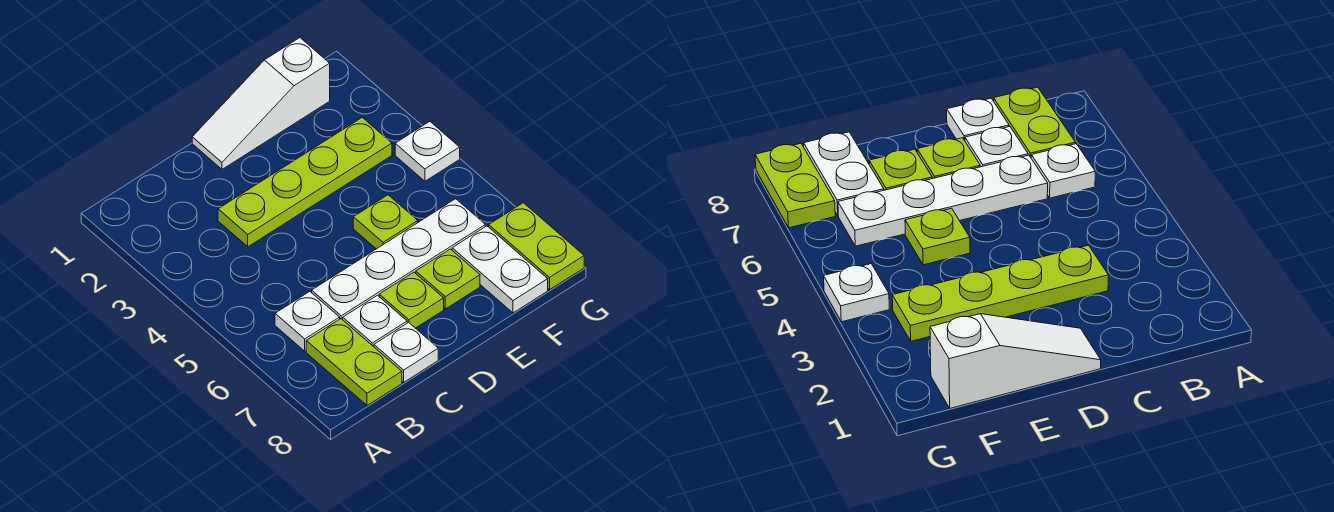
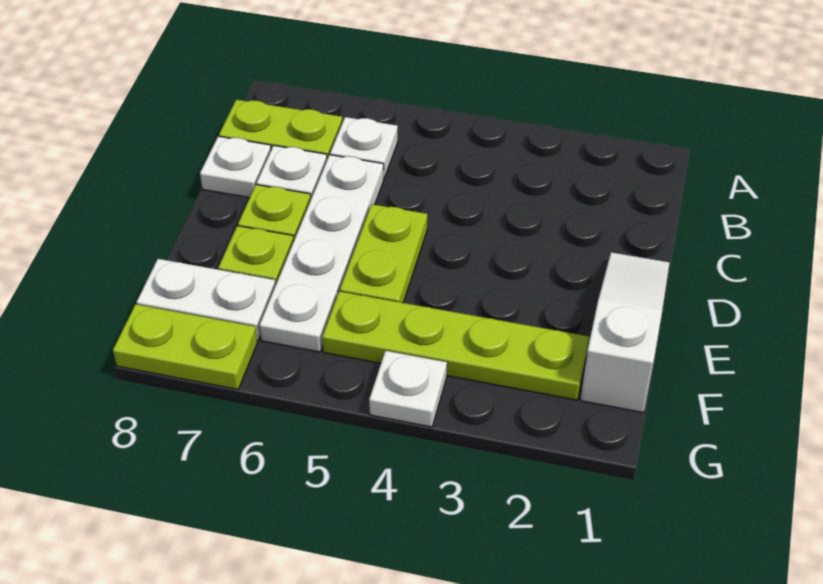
lime plate C3:F3 level 1 -> lime plate F2:F5 level 1
lime plate E5 level 1 -> lime plate D5:E5 level 1

